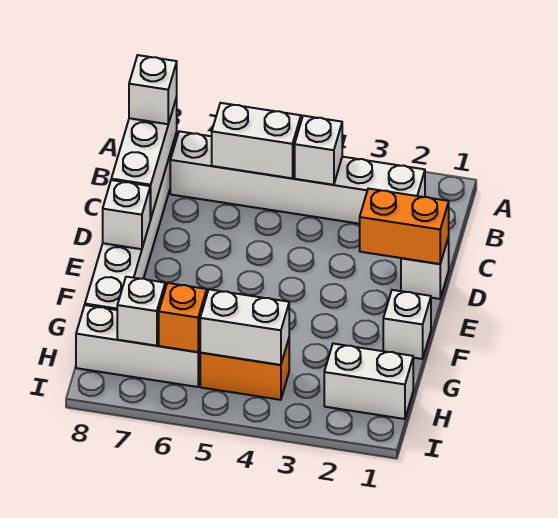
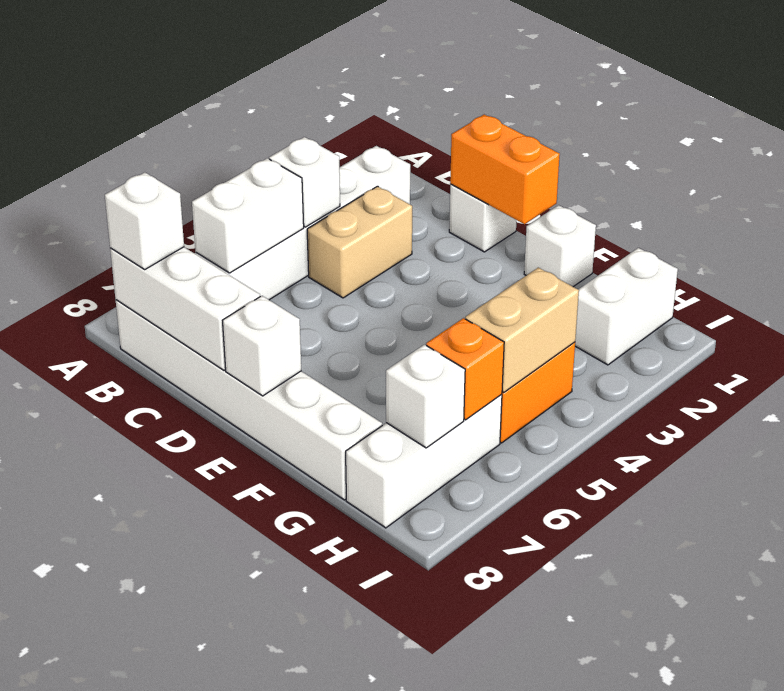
none -> tan brick C3:C4 level 1
orange brick D1:D2 level 2 -> orange brick D1:E1 level 2
white brick H4:H5 level 2 -> tan brick H4:H5 level 2

